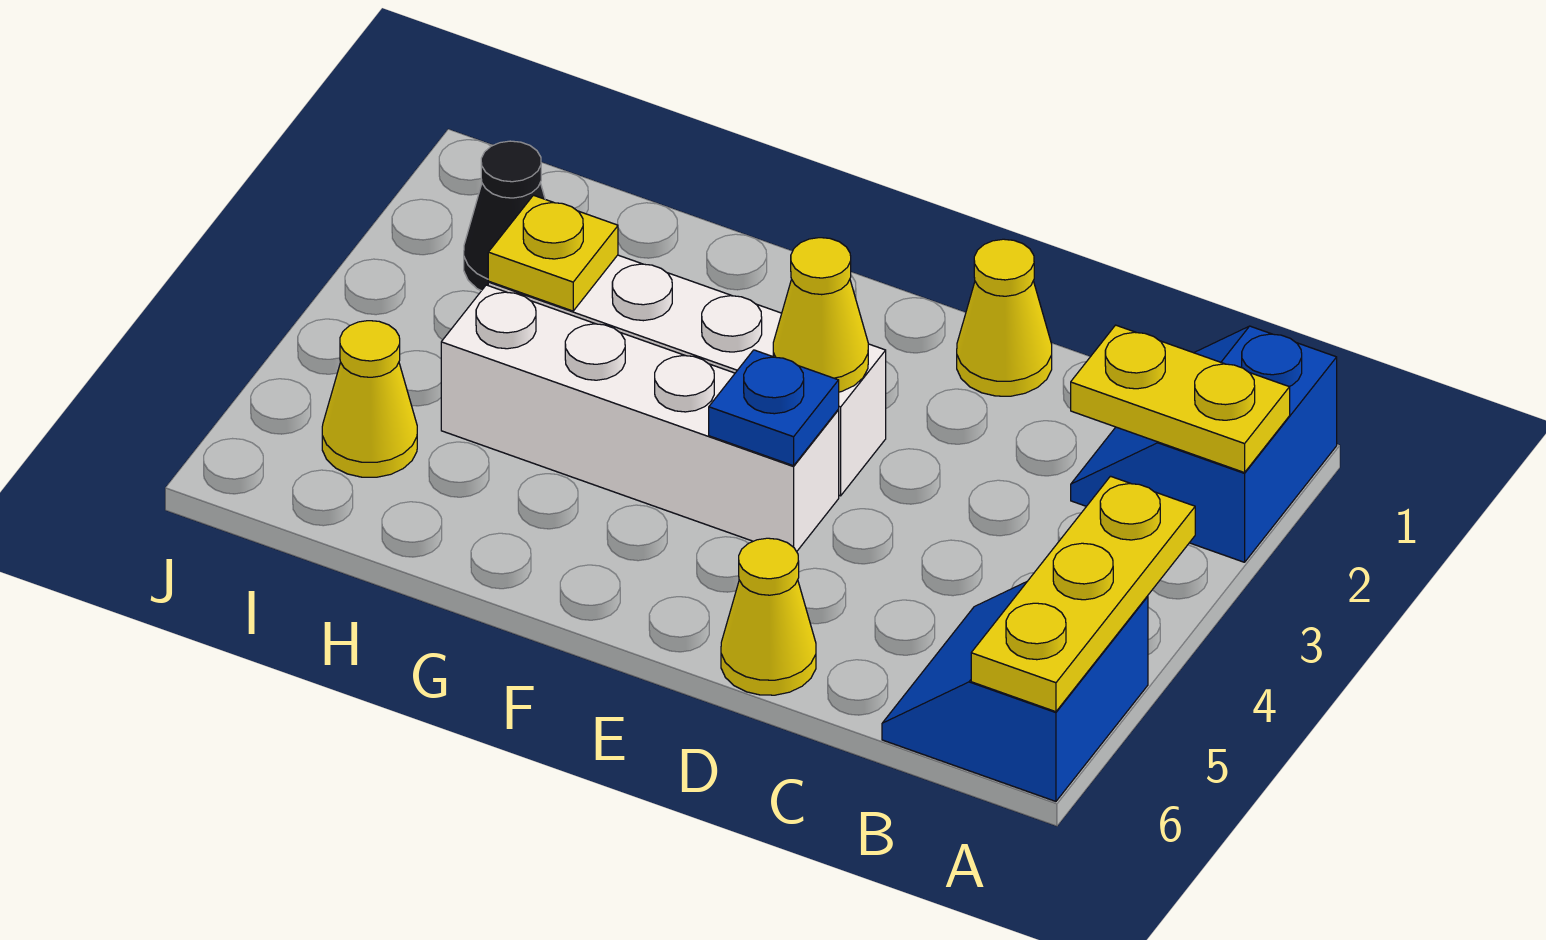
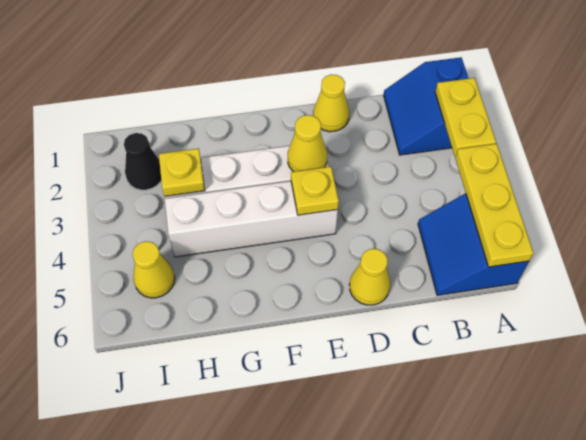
yellow plate A2:B2 level 2 -> yellow plate A2:A3 level 2
blue plate E4 level 2 -> yellow plate E4 level 2

